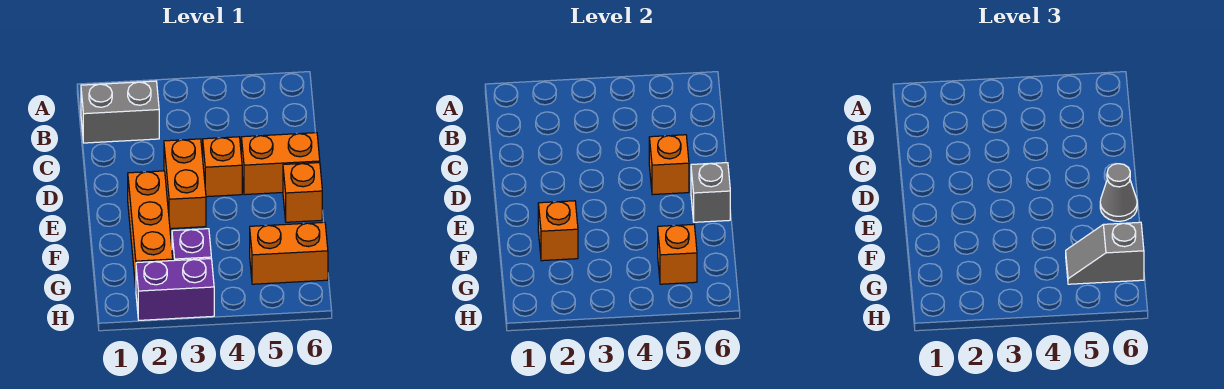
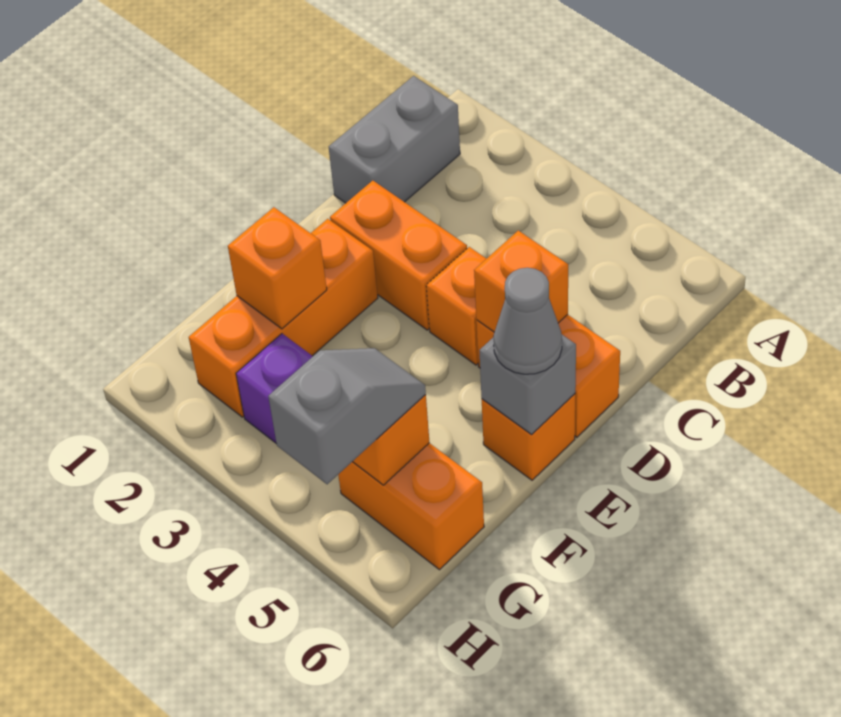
grey brick B1:B2 level 1 -> grey brick B1:C1 level 1
orange brick D3:E3 level 1 -> orange brick D2:D3 level 1
grey slope G5:G6 level 3 top 6 -> grey slope G5:H5 level 3 top H
purple brick H2:H3 level 1 -> none

